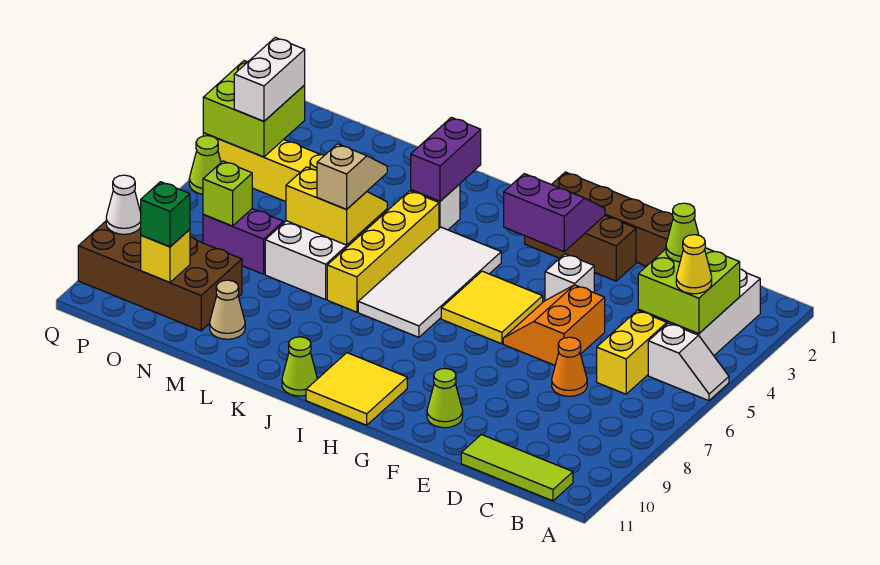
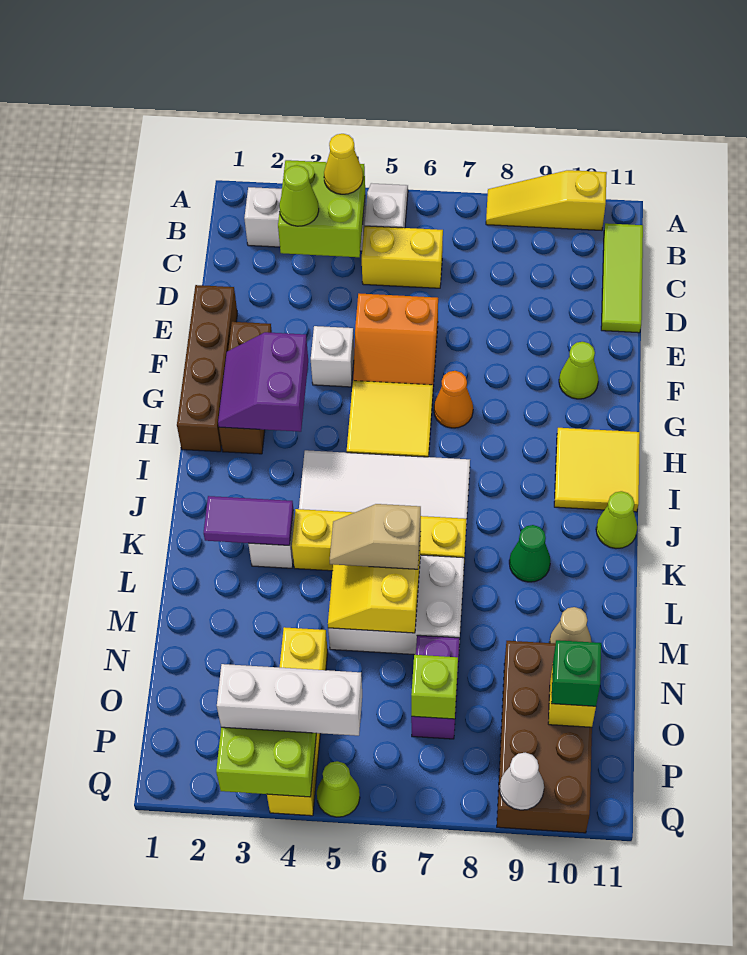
none -> yellow slope A8:A10 level 1 top 10
orange cone D7 level 1 -> orange cone G7 level 1
purple brick K2:K3 level 2 -> purple tile K2:K3 level 2
none -> green cone K9 level 1
white brick P3:P4 level 3 -> white brick P3:P5 level 3

